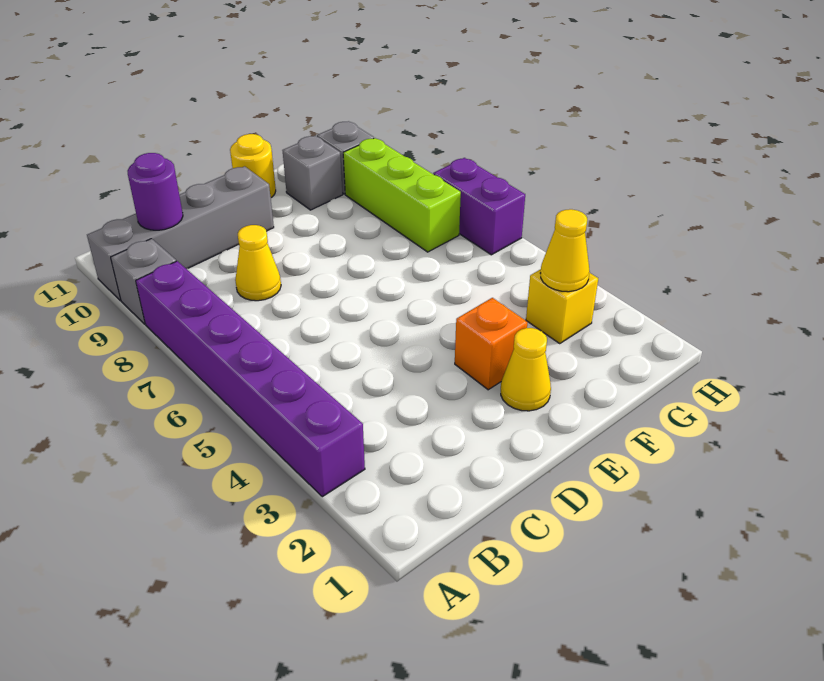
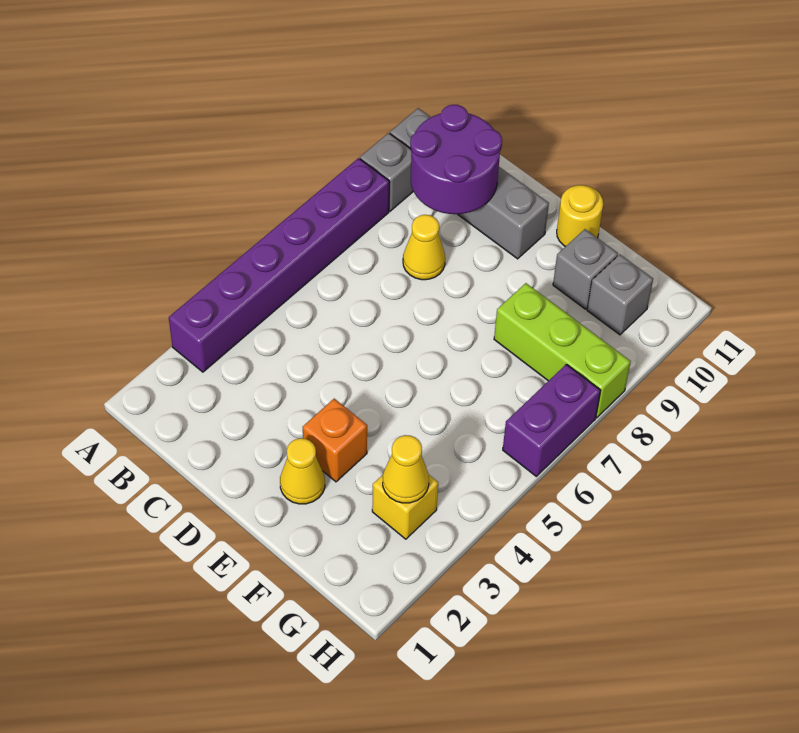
purple round brick B10 level 2 -> purple round brick B9:C10 level 2
lime brick G7:G9 level 1 -> lime brick F8:H8 level 1

